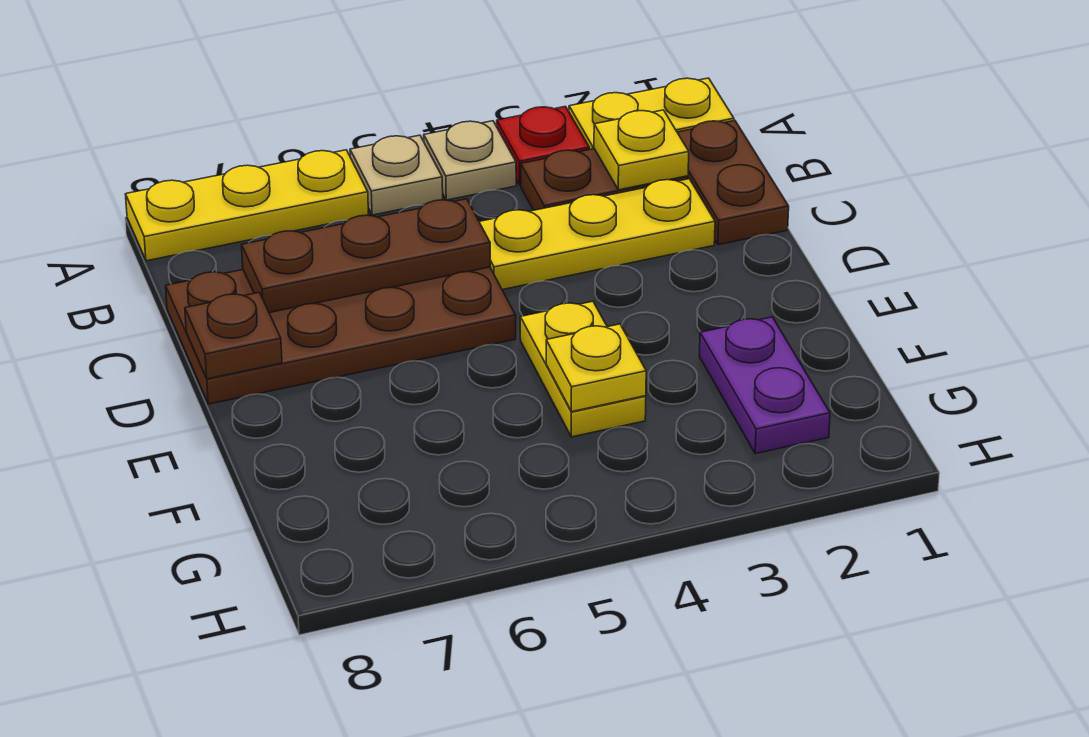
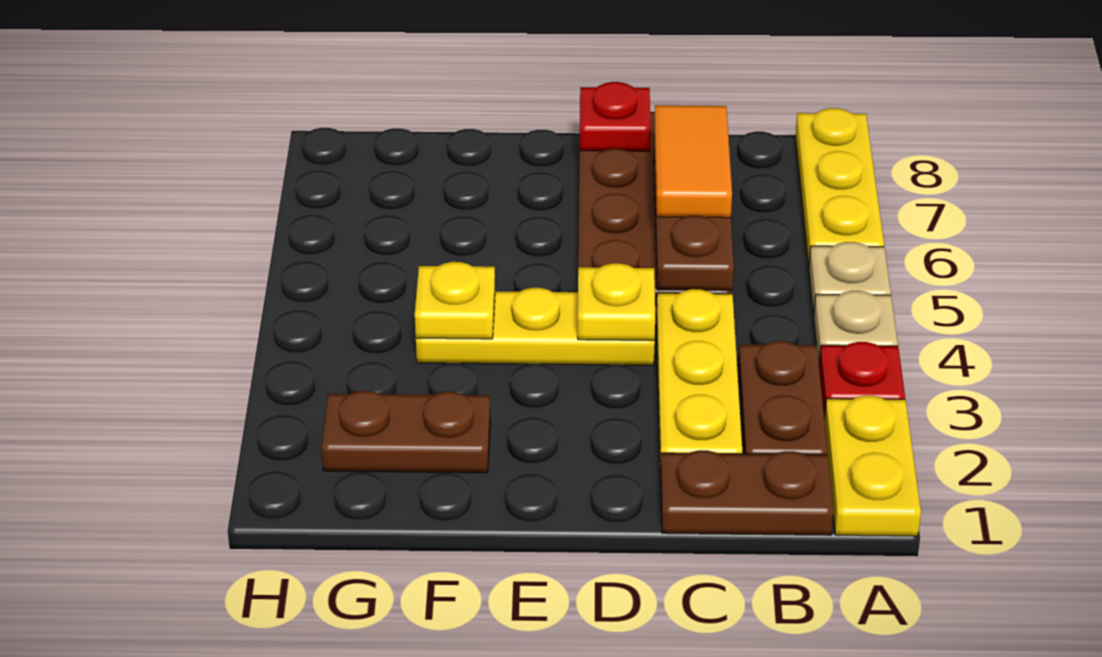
yellow plate B2 level 2 -> yellow plate D4 level 2
none -> orange tile C6:C7 level 3
brown plate D8 level 2 -> red plate D8 level 2
yellow plate E4:F4 level 1 -> yellow plate D4:F4 level 1
purple plate F2:G2 level 1 -> brown plate F2:G2 level 1

